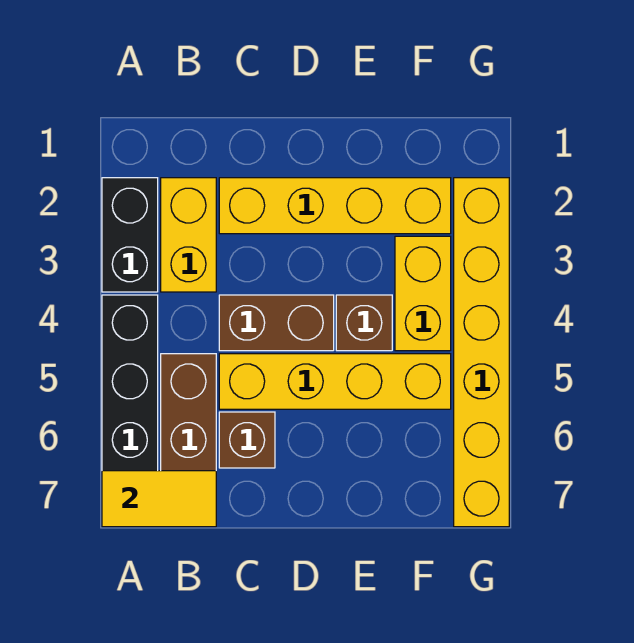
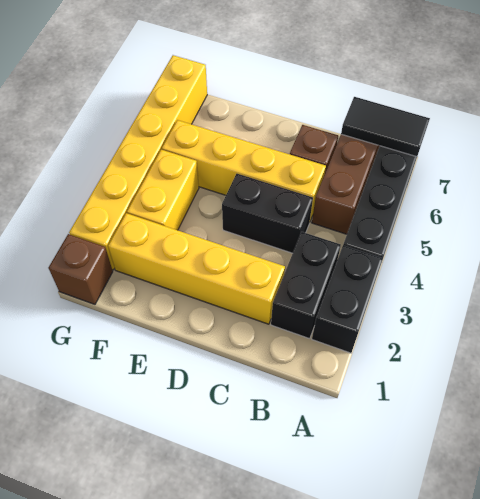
yellow tile A7:B7 level 2 -> black tile A7:B7 level 2
yellow brick B2:B3 level 1 -> black brick B2:B3 level 1
brown brick C4:D4 level 1 -> black brick C4:D4 level 1
brown brick E4 level 1 -> brown brick G1 level 1

